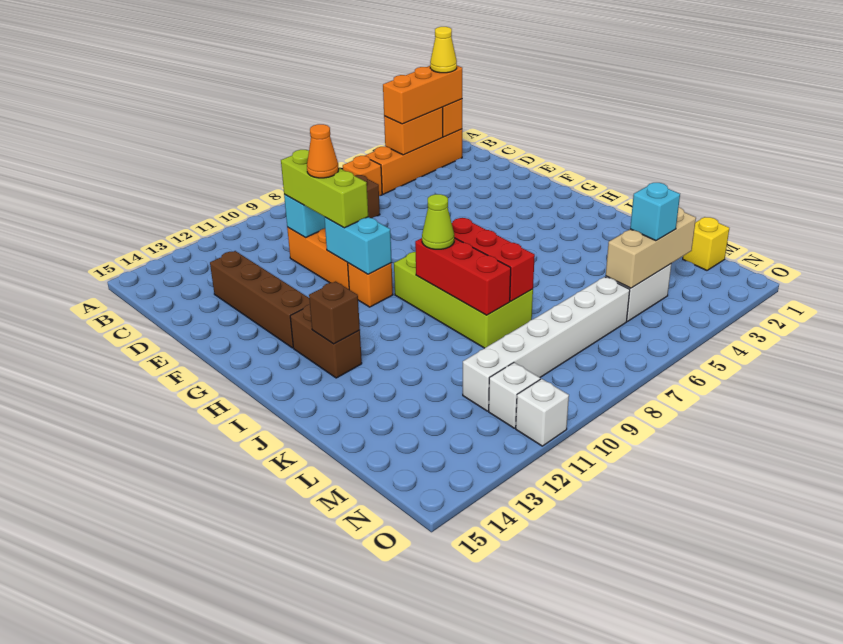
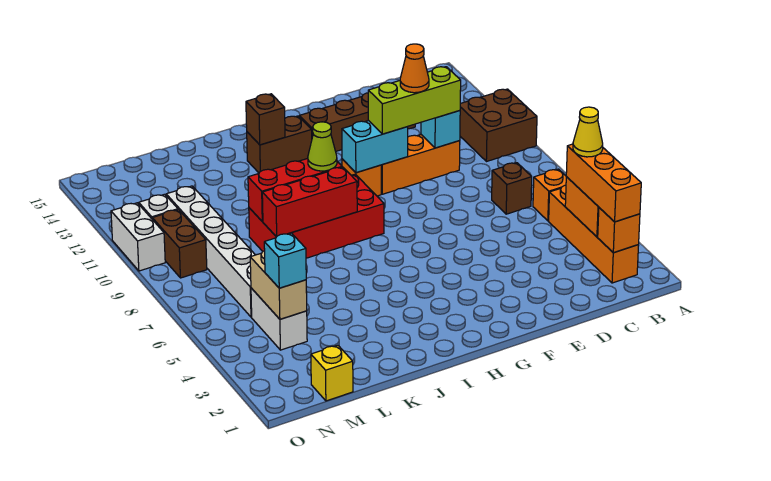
none -> brown brick A10:B11 level 1
yellow cone B2 level 4 -> yellow cone B4 level 4
lime brick H8:K9 level 1 -> red brick H8:K9 level 1
tan brick M3:M5 level 2 -> tan brick M4:M5 level 2
none -> brown brick N9:N10 level 1
white brick O11 level 1 -> white brick O10:O11 level 1

